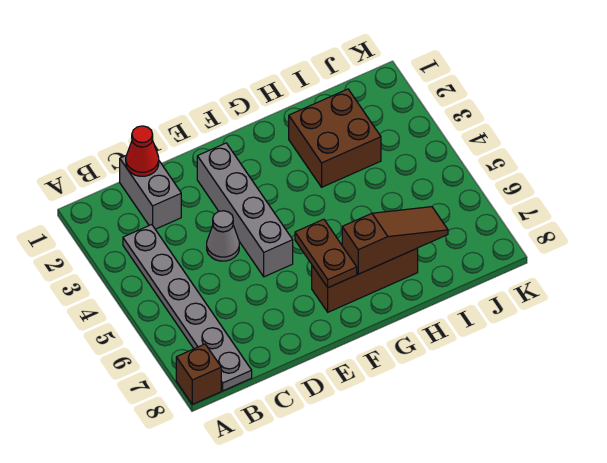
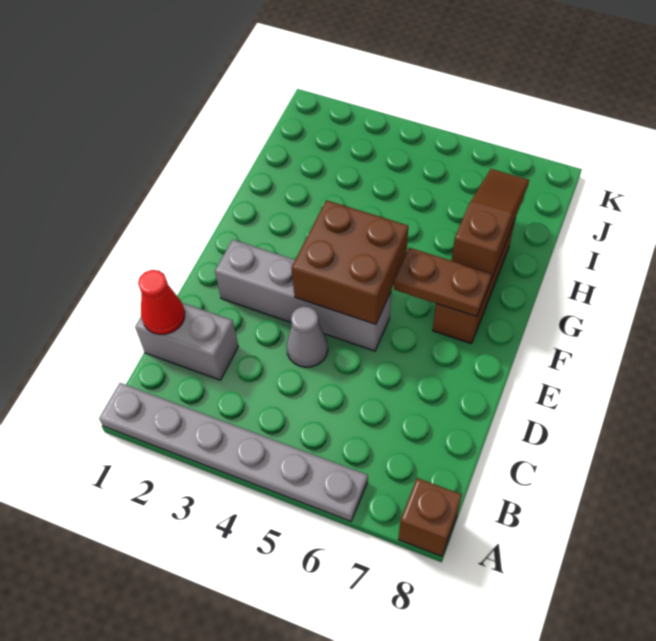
grey plate B3:B8 level 1 -> grey plate A1:A6 level 1
brown brick H2:I3 level 1 -> brown brick E4:F5 level 2

